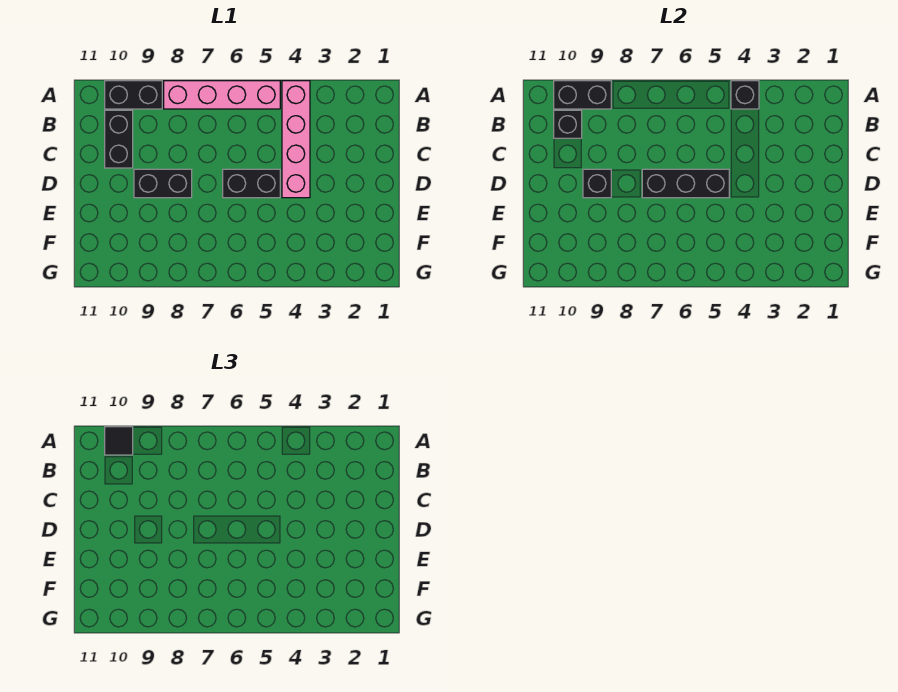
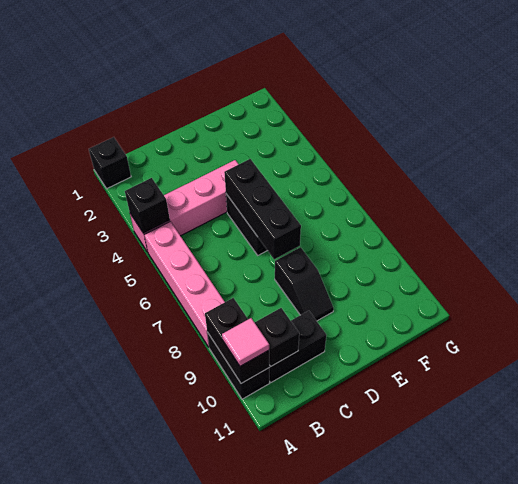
black tile A10 level 3 -> pink tile A10 level 3
black brick D8:D9 level 1 -> black slope D8:D9 level 1 top 8
black brick D9 level 2 -> black brick A1 level 1

